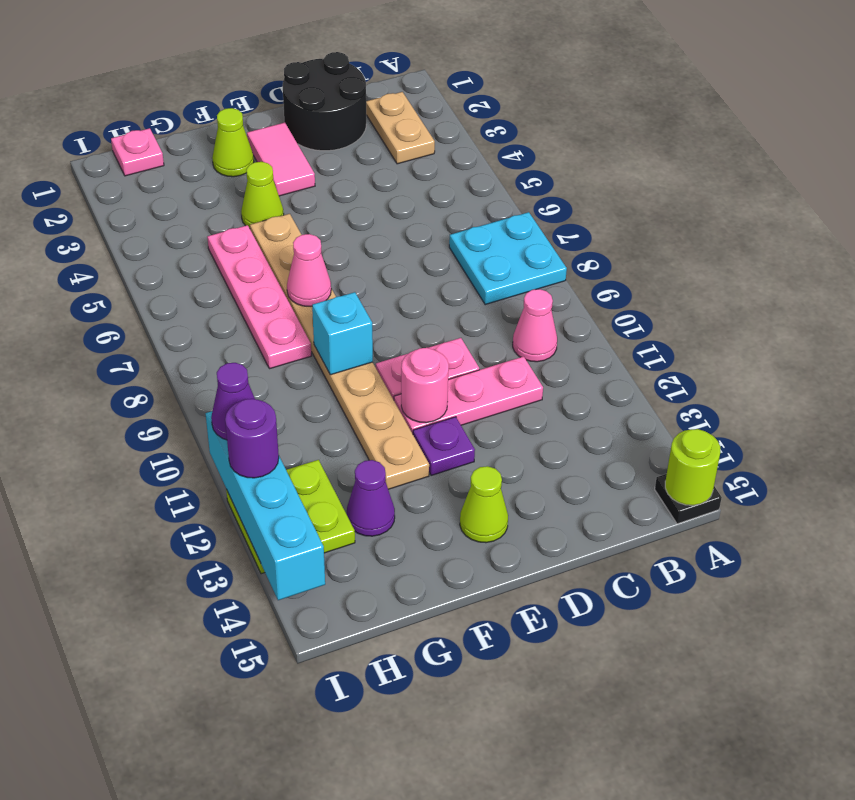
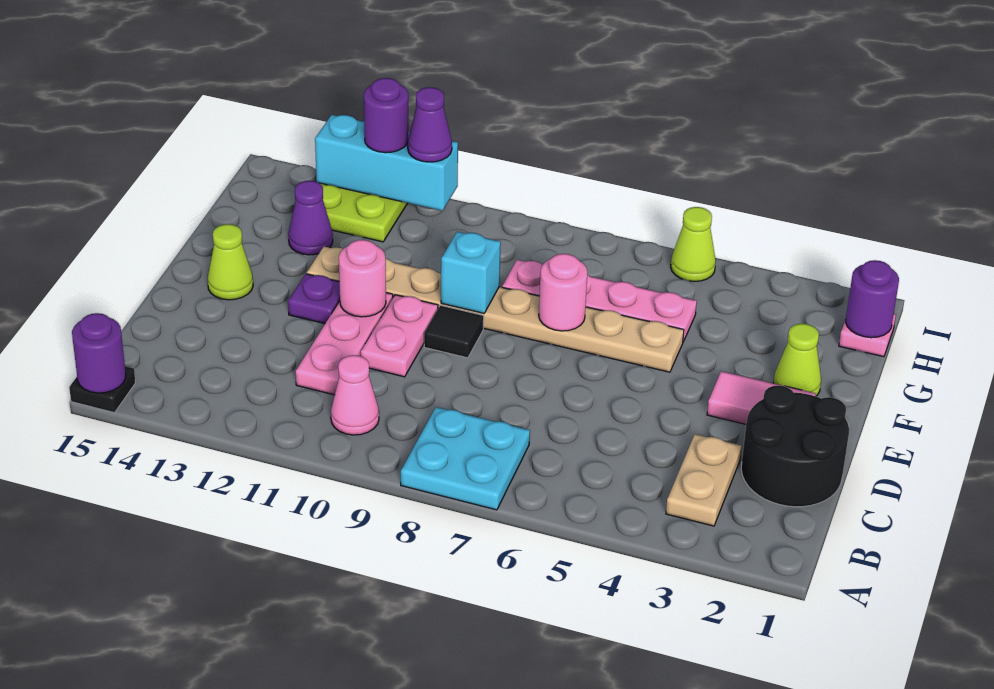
lime round brick A15 level 2 -> purple round brick A15 level 2
tan plate B2:B3 level 1 -> tan plate B3:C3 level 1
none -> black tile E9 level 1
lime cone F4 level 1 -> lime cone I5 level 1
pink cone F7 level 2 -> pink round brick F7 level 2
none -> purple round brick H1 level 2
cyan brick I11:I14 level 2 -> cyan brick I11:I13 level 2

